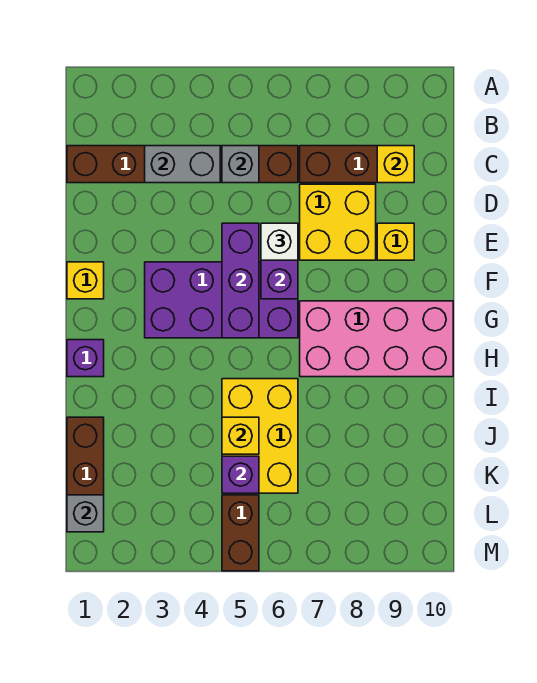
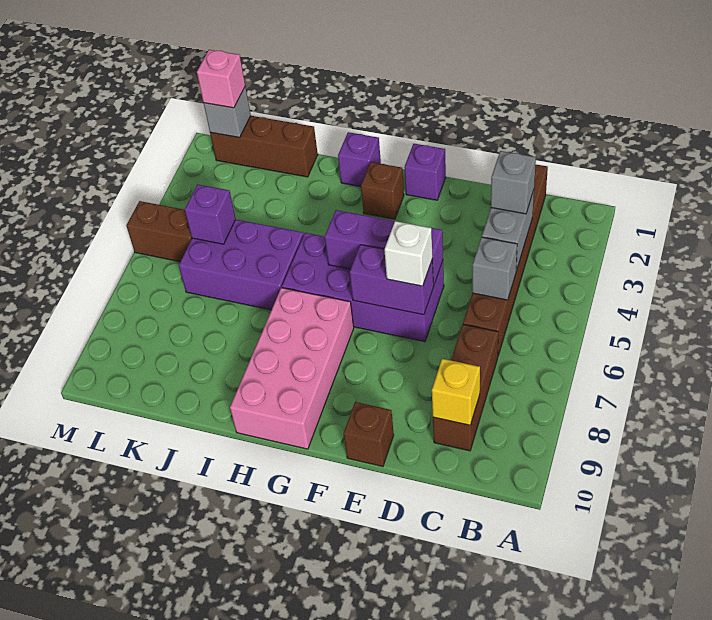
none -> grey brick C3 level 3
yellow brick D7:E8 level 1 -> none
yellow brick E9 level 1 -> none
none -> brown brick E10 level 1
yellow brick F1 level 1 -> purple brick F1 level 1
purple brick F3:G6 level 1 -> purple brick E5:H6 level 1
none -> brown brick G2 level 1
yellow brick I5:K6 level 1 -> purple brick I5:K6 level 1
yellow brick J5 level 2 -> none
none -> pink brick L1 level 3

